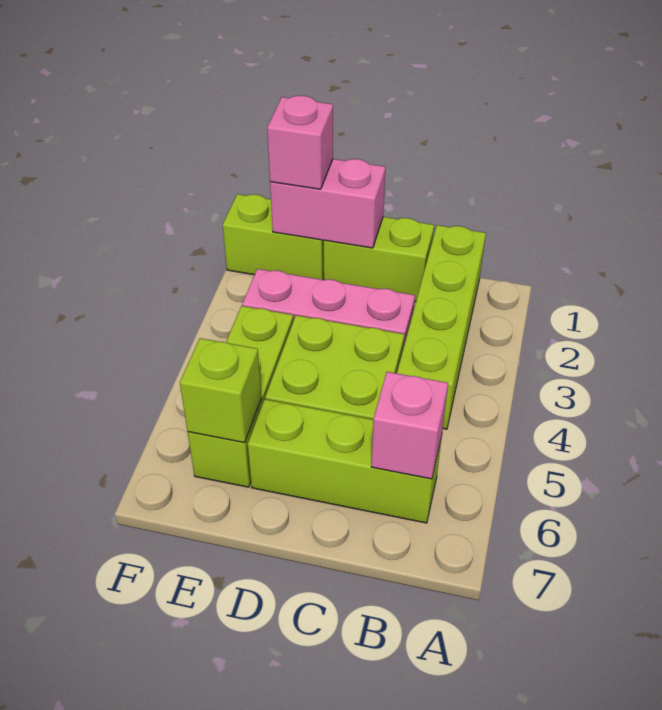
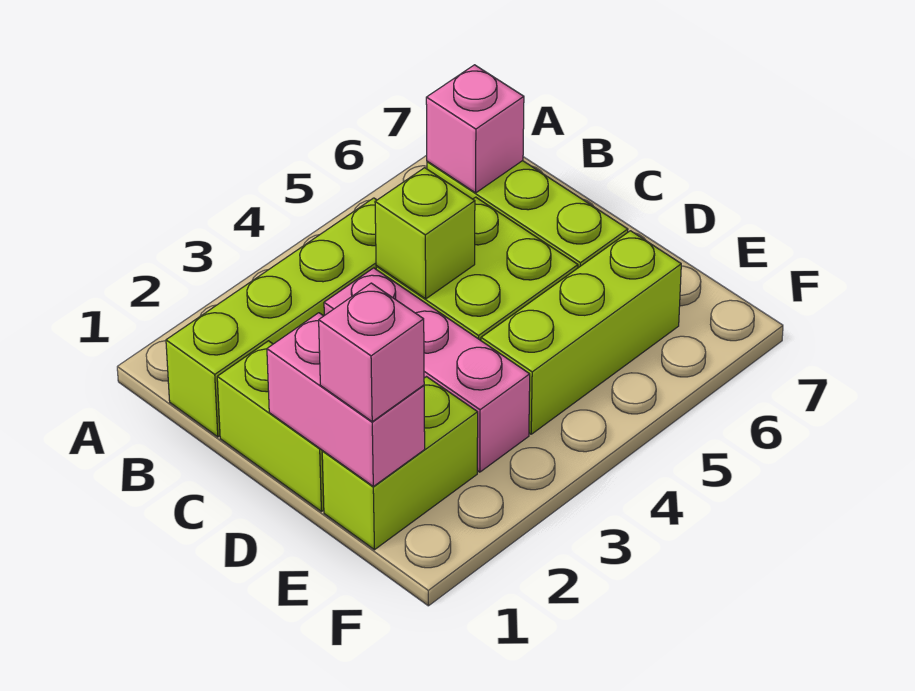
lime brick E1:F1 level 1 -> lime brick E1:E2 level 1
lime brick E6 level 2 -> lime brick C4 level 2

